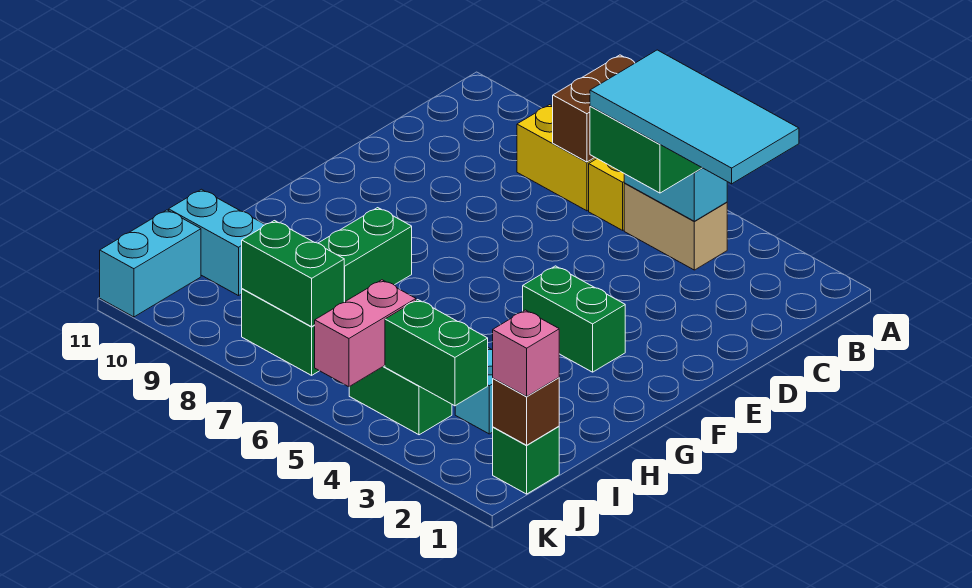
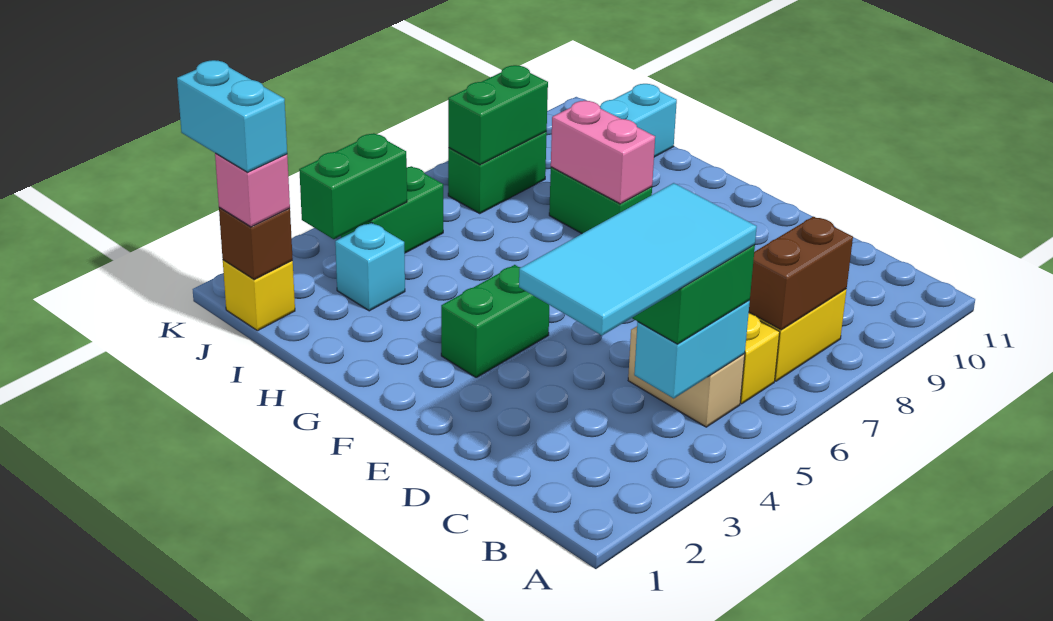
brown brick A7:B7 level 2 -> brown brick B7:B8 level 2
tan brick B4:B5 level 1 -> tan brick B5:C5 level 1
green brick J1 level 1 -> yellow brick J1 level 1
pink brick J5:K5 level 2 -> pink brick G8:H8 level 2
cyan brick J11:K11 level 1 -> cyan brick J1:K1 level 4

